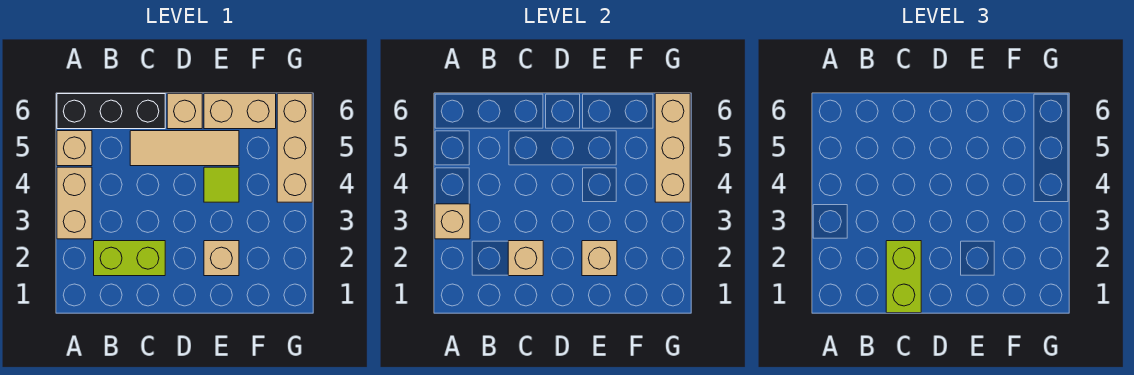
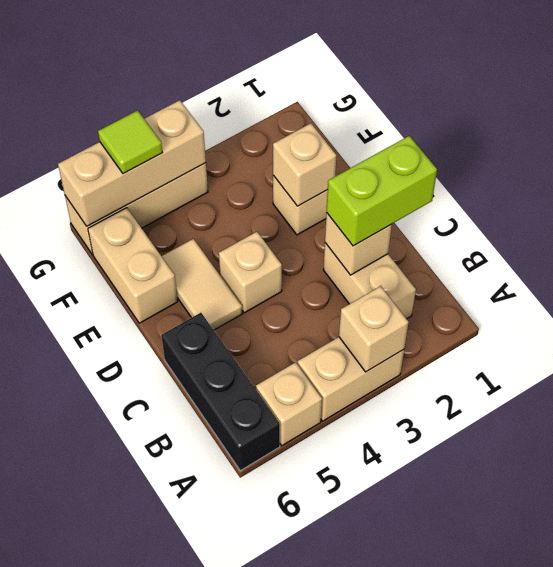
lime brick B2:C2 level 1 -> tan brick B2:C2 level 1
tan tile C5:E5 level 1 -> tan tile D5:E5 level 1
tan brick D6 level 1 -> tan brick D4 level 1
lime tile E4 level 1 -> lime tile G5 level 3

